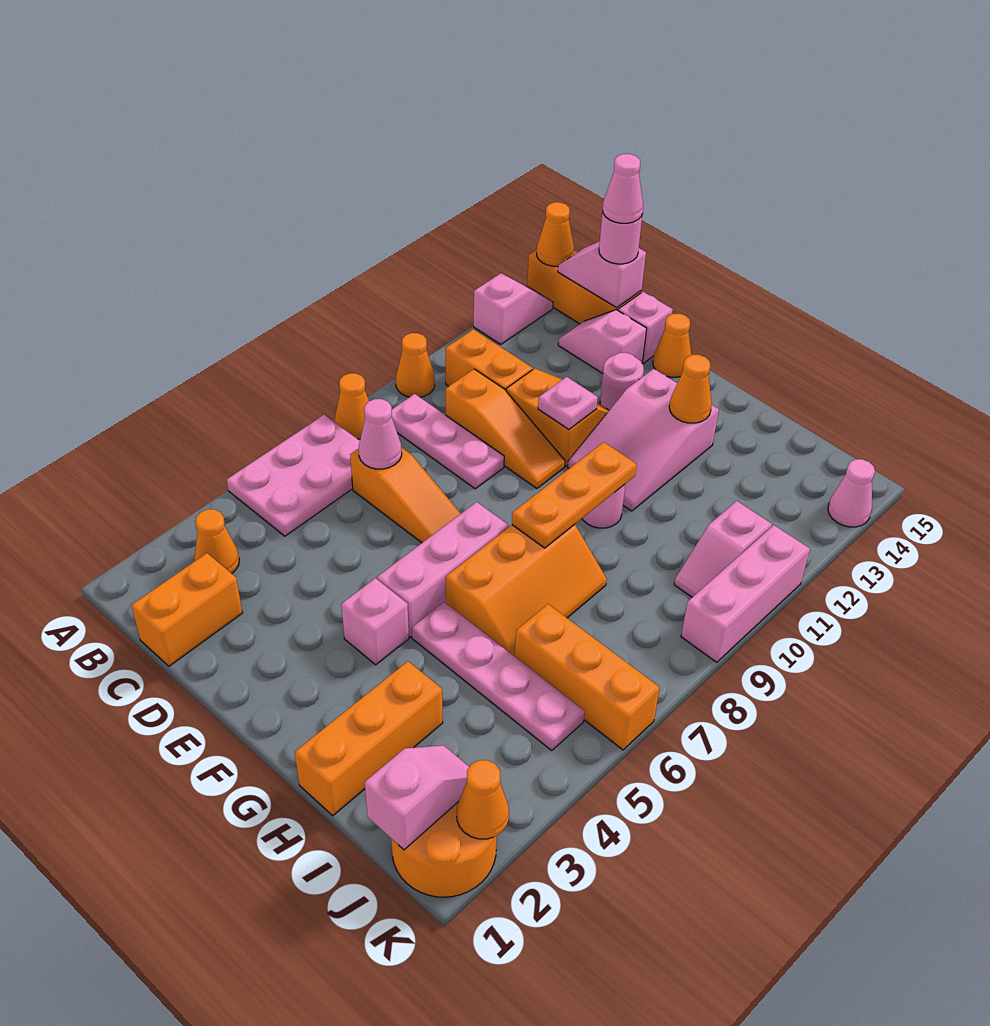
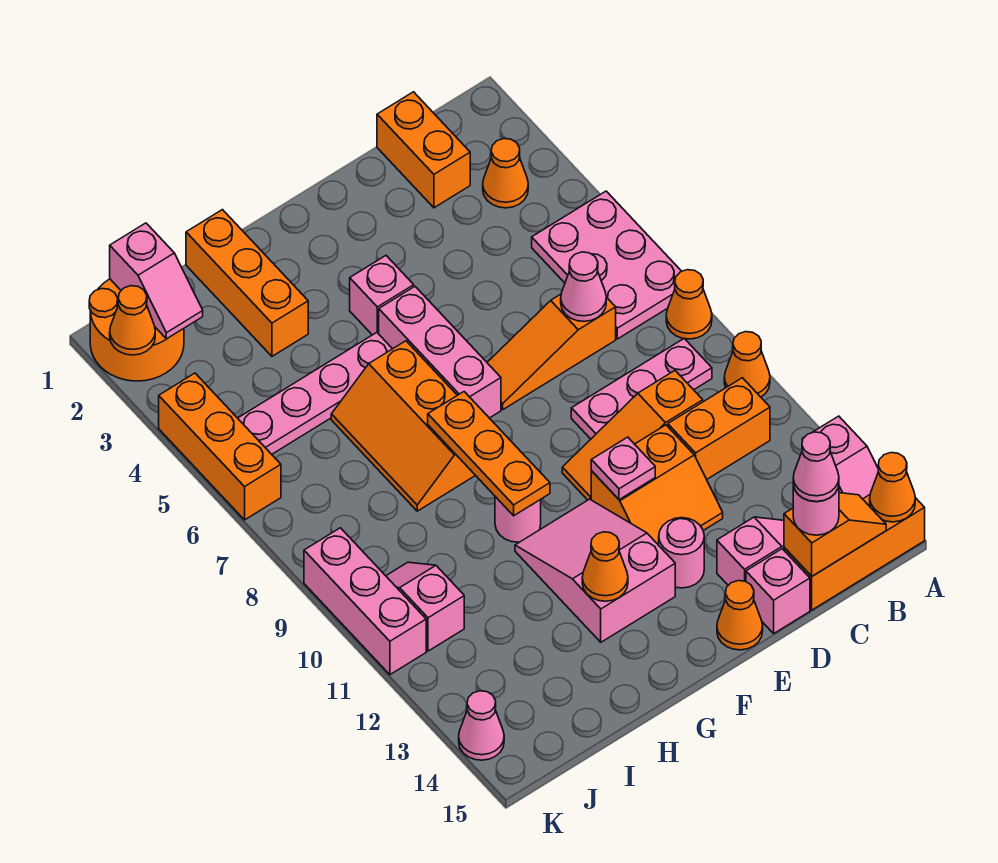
pink slope B15:C15 level 2 top C -> orange slope B15:C15 level 2 top C
orange brick I6:K6 level 1 -> orange brick K4:K6 level 1

